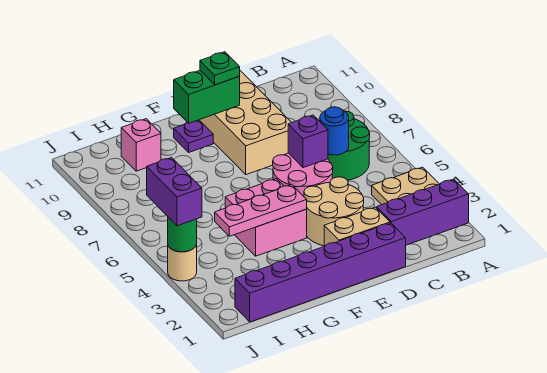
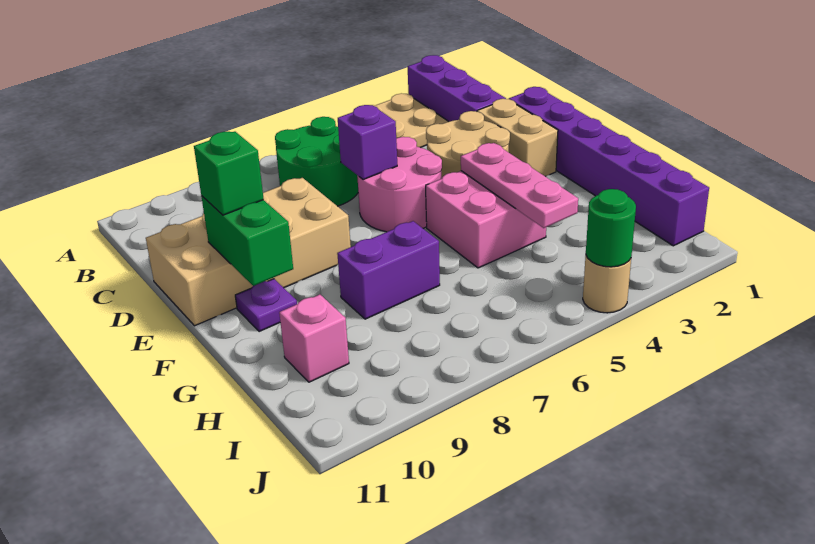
blue round brick C6 level 2 -> none
green plate E10 level 3 -> green brick E10 level 3
purple brick J4:J5 level 3 -> purple brick G7:G8 level 1

